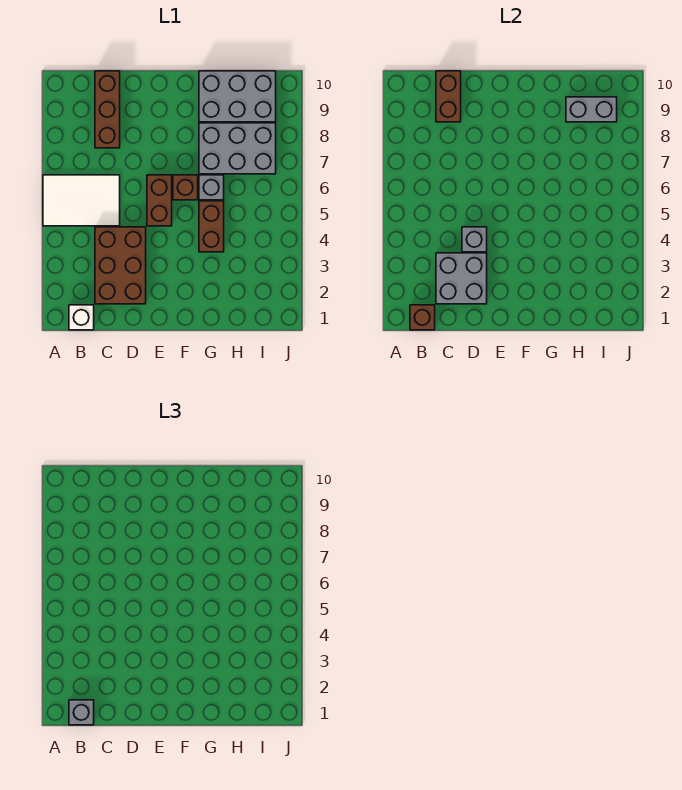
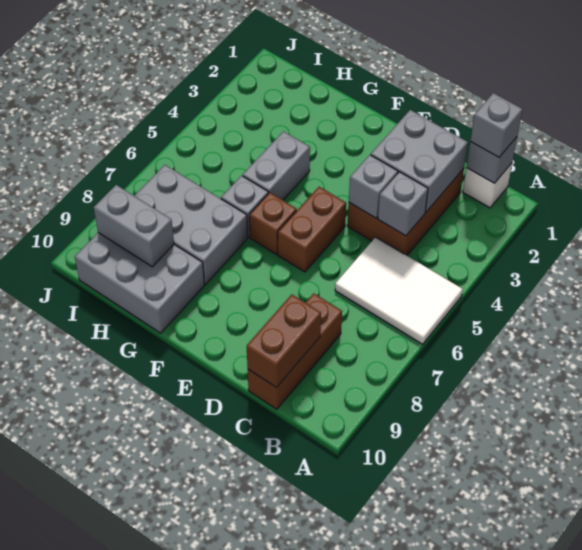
brown brick B1 level 2 -> grey brick B1 level 2
none -> grey brick C4 level 2
brown brick G4:G5 level 1 -> grey brick G4:G5 level 1

